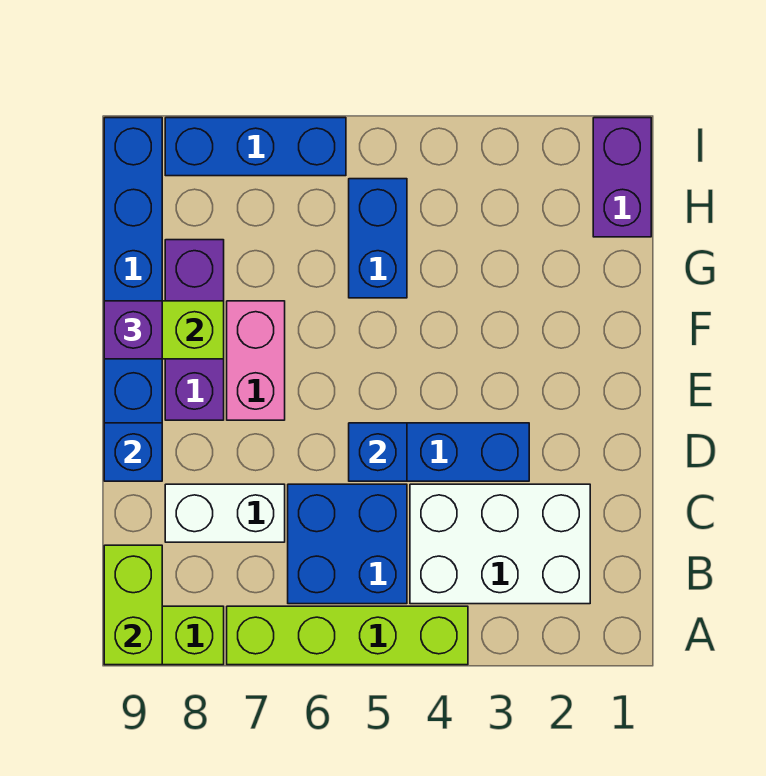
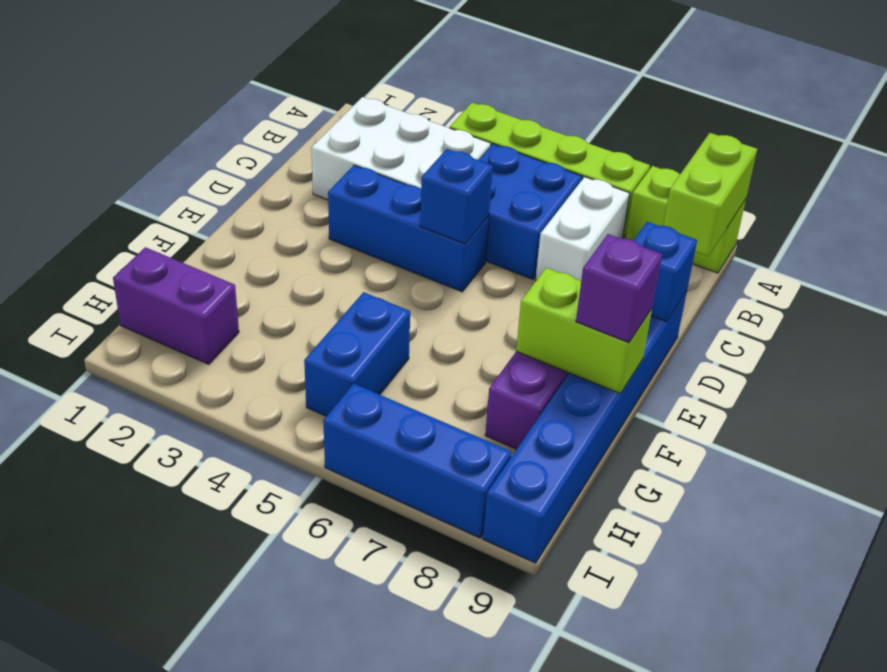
white brick C7:C8 level 1 -> white brick B7:C7 level 1
pink brick E7:F7 level 1 -> none
purple brick H1:I1 level 1 -> purple brick H1:H2 level 1

